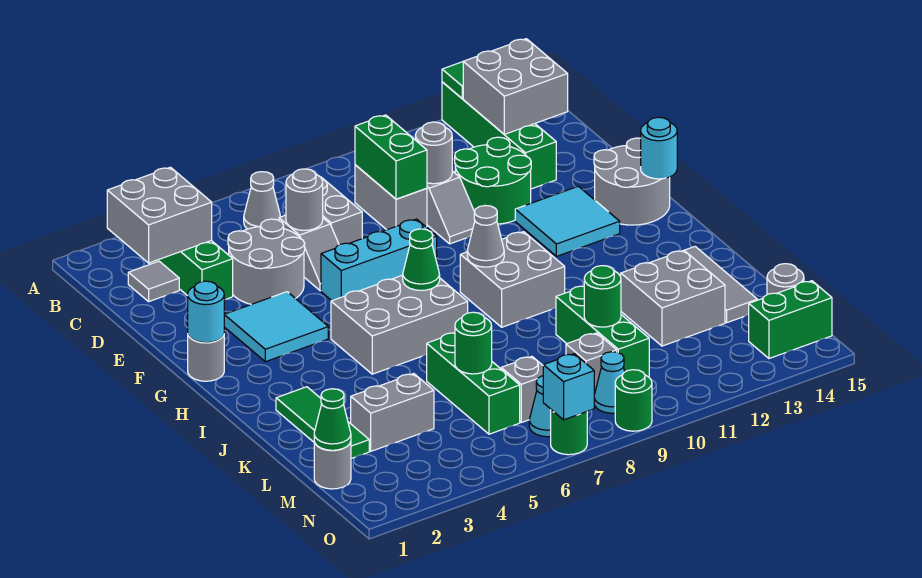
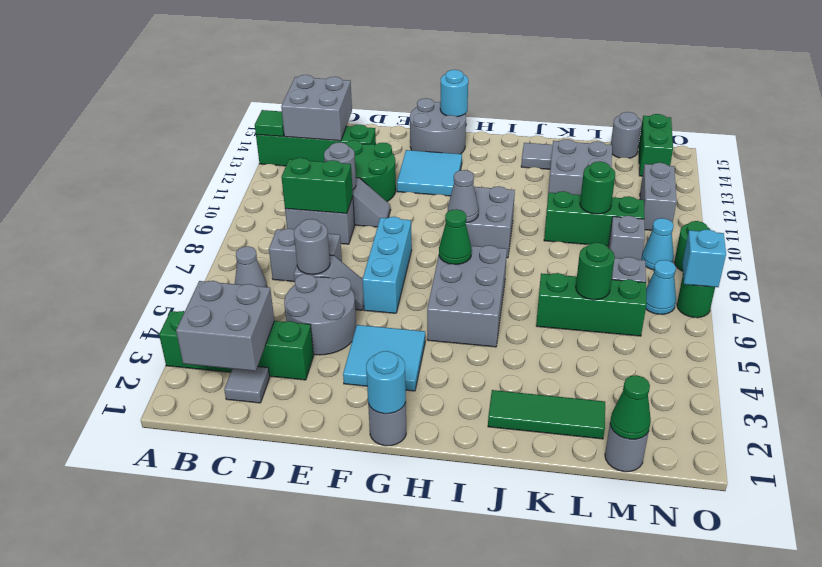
grey brick L3:L4 level 1 -> grey brick N11:N12 level 1

